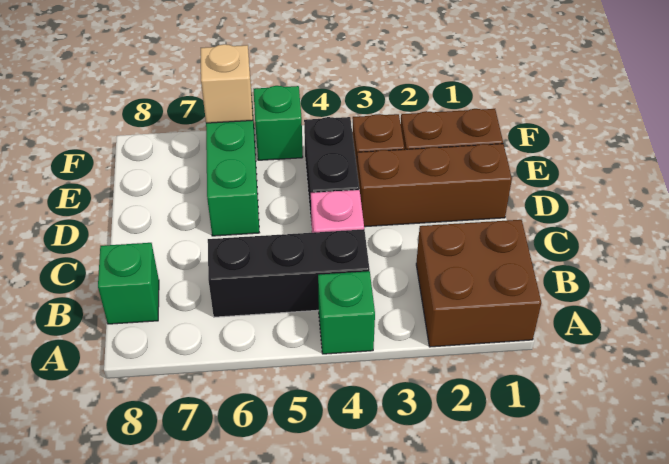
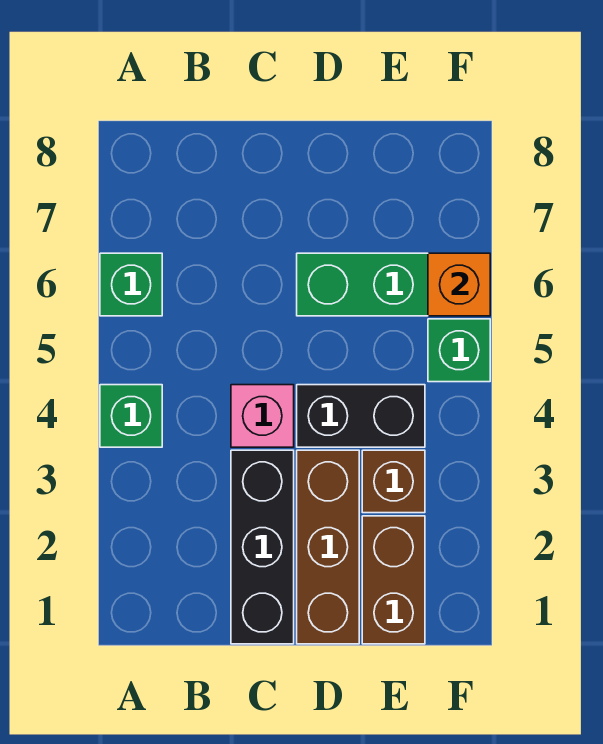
brown brick A1:B2 level 1 -> none
black brick B4:B6 level 1 -> black brick C1:C3 level 1
green brick B8 level 1 -> green brick A6 level 1
tan brick F6 level 2 -> orange brick F6 level 2

